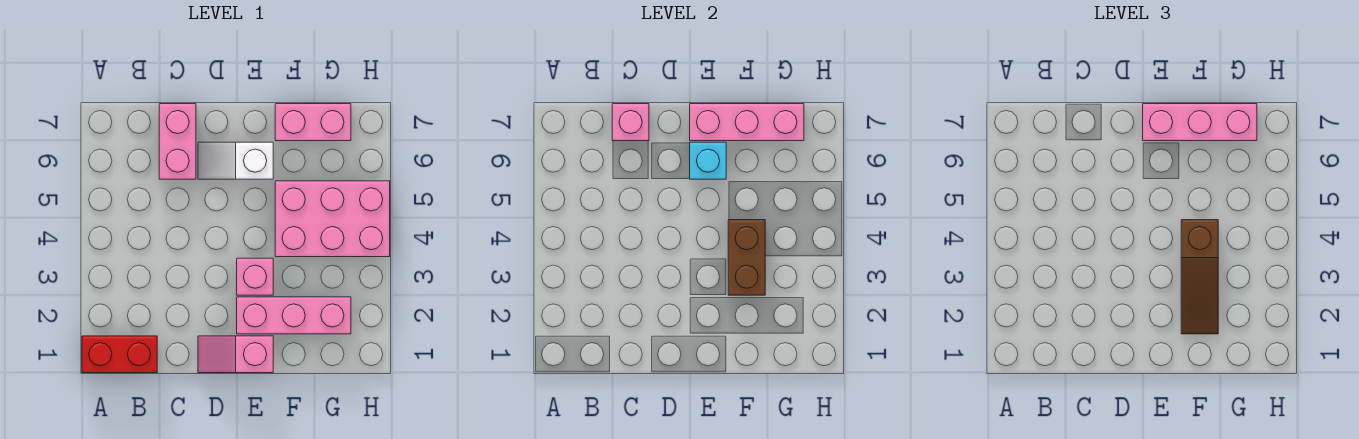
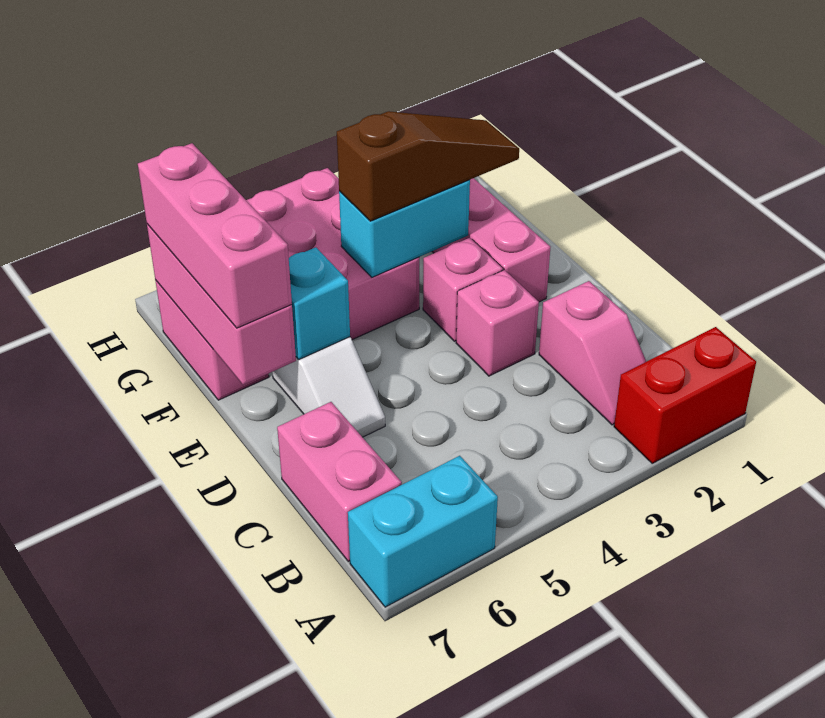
red brick A1:B1 level 1 -> red brick A1:A2 level 1
none -> cyan brick A6:A7 level 1
pink brick C6:C7 level 1 -> pink brick B7:C7 level 1
pink brick C7 level 2 -> pink brick D3 level 1
pink slope D1:E1 level 1 top E -> pink slope B2:C2 level 1 top C
brown brick F3:F4 level 2 -> cyan brick F3:F4 level 2

